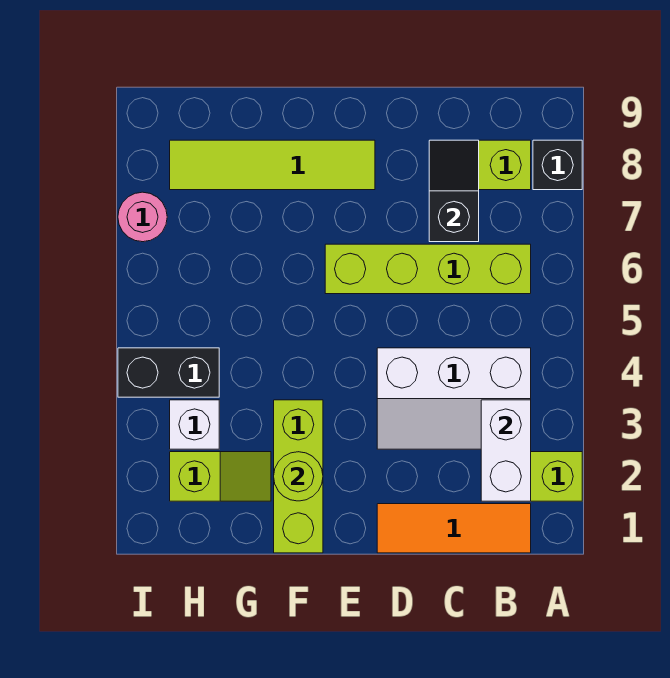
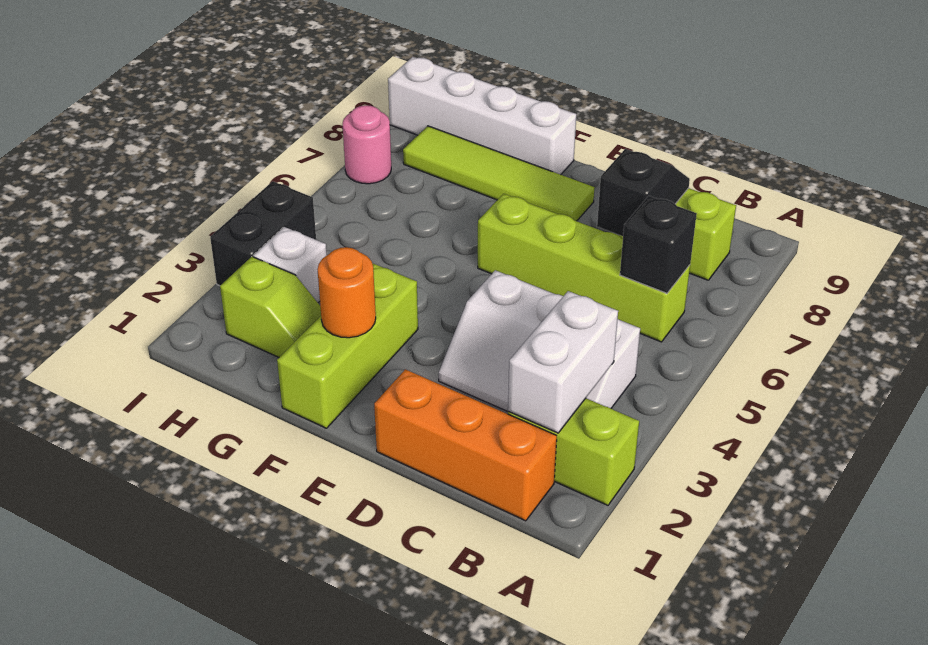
black brick A8 level 1 -> black brick B6 level 2
orange tile B1:D1 level 1 -> orange brick B1:D1 level 1
lime round brick F2 level 2 -> orange round brick F2 level 2
none -> white brick F9:I9 level 1
black brick H4:I4 level 1 -> black brick I3:I4 level 1

